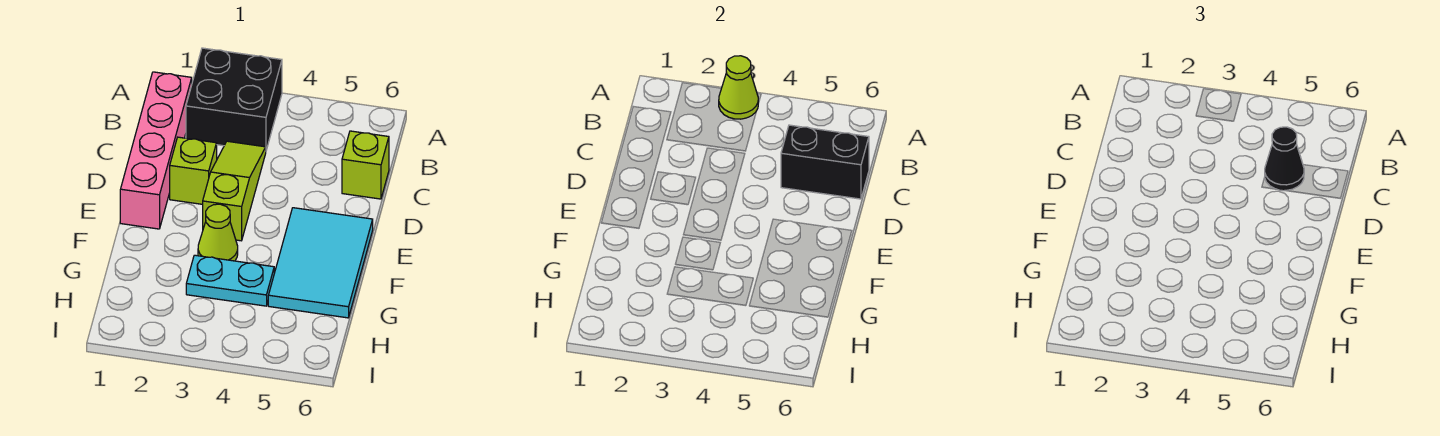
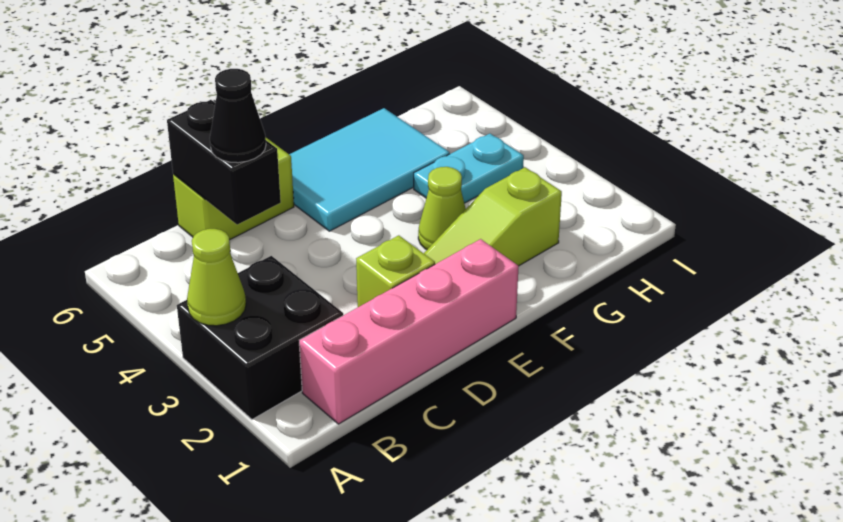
lime slope C3:E3 level 1 top E -> lime slope E2:G2 level 1 top G
lime brick C6 level 1 -> lime brick C6:D6 level 1
cyan plate G3:G4 level 1 -> cyan plate G4:H4 level 1

